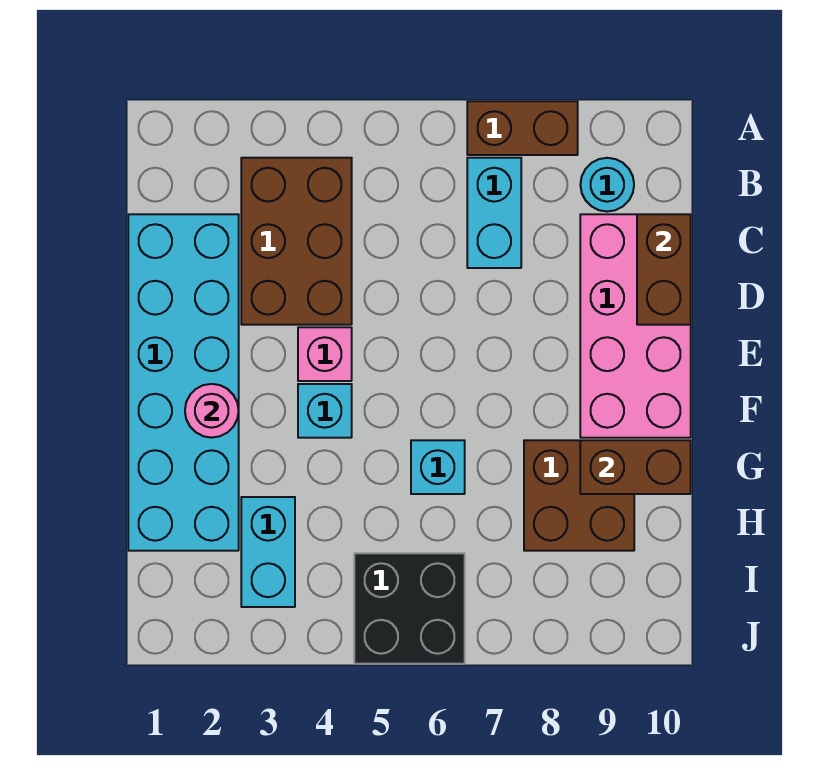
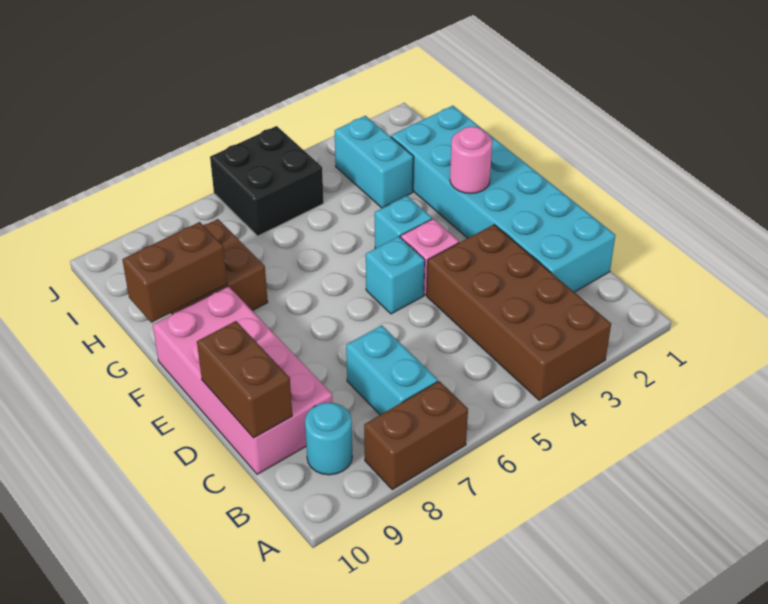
brown brick B3:D4 level 1 -> brown brick A3:D4 level 1
cyan brick G6 level 1 -> cyan brick E5 level 1

